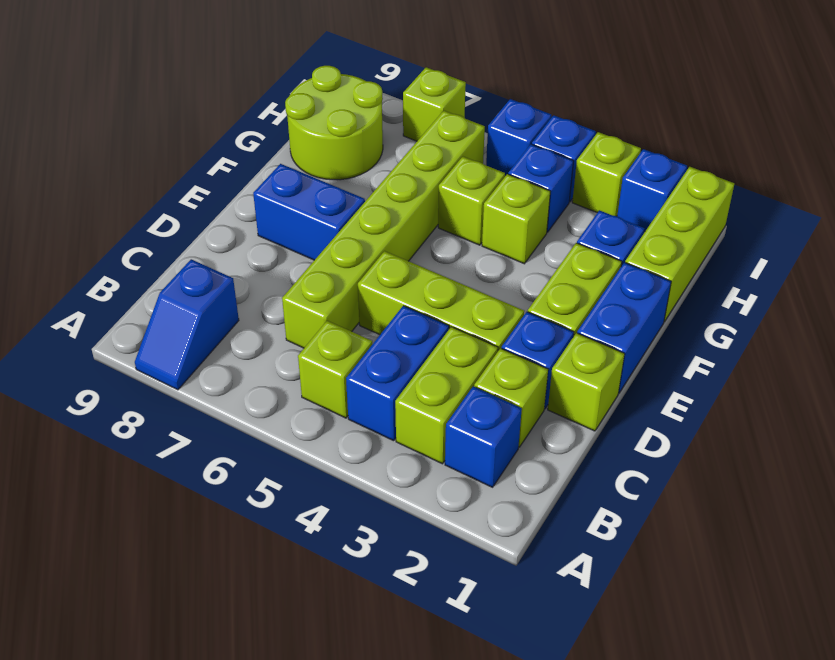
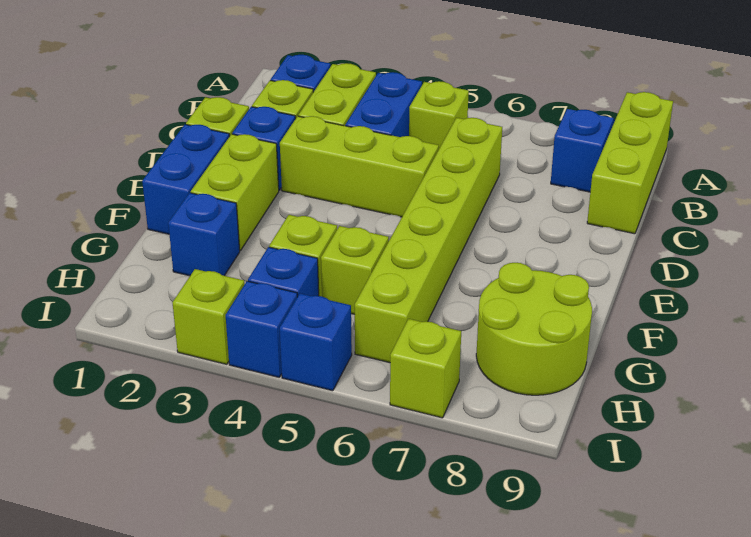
blue brick E7:E8 level 1 -> none
lime brick G1:I1 level 1 -> lime brick A9:C9 level 1
blue brick I2 level 1 -> none

